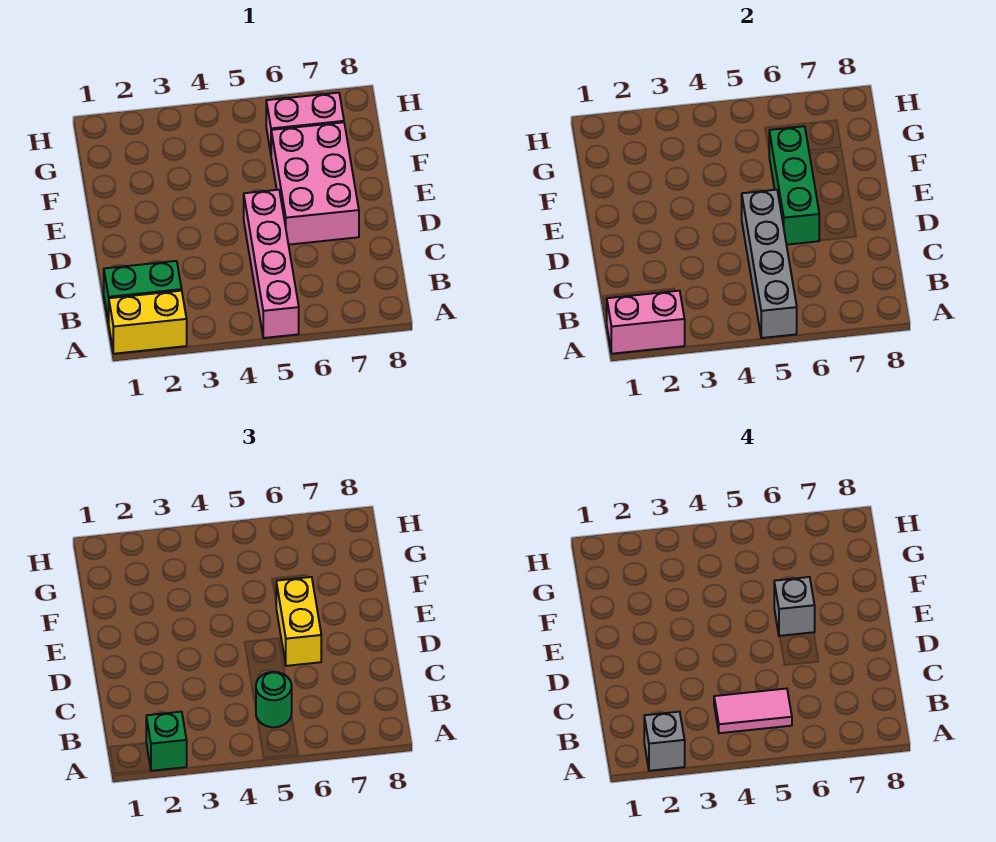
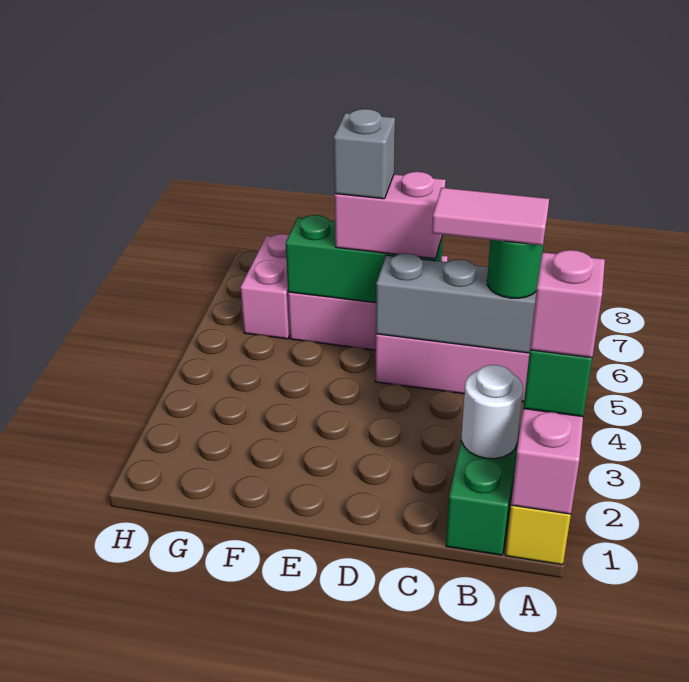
grey brick A2 level 4 -> pink brick A2 level 4
none -> white round brick B2 level 2
pink tile B4:B5 level 4 -> pink tile B5:C5 level 4
yellow brick D6:E6 level 3 -> pink brick D6:E6 level 3

